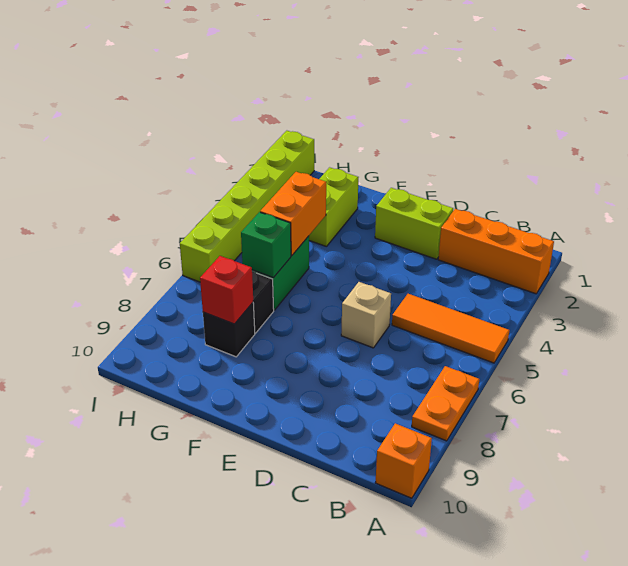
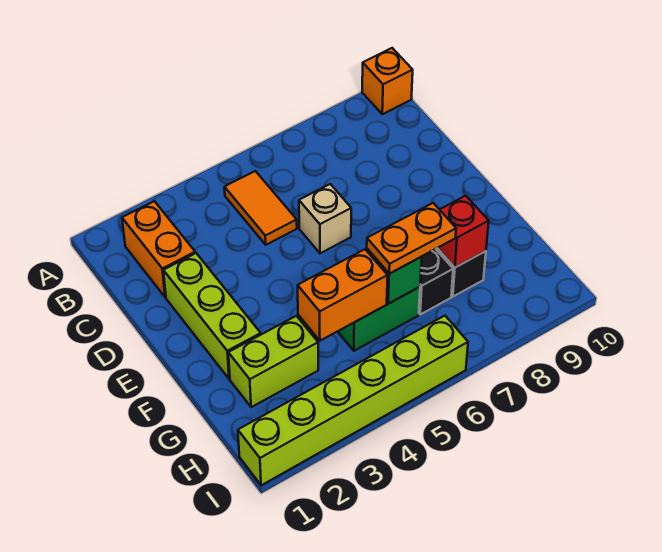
orange brick A2:C2 level 1 -> orange brick B2:C2 level 1
orange tile A5:C5 level 1 -> orange tile B5:C5 level 1
orange plate A7:A8 level 1 -> orange plate G6:G7 level 3
lime brick D2:E2 level 1 -> lime brick D2:F2 level 1

